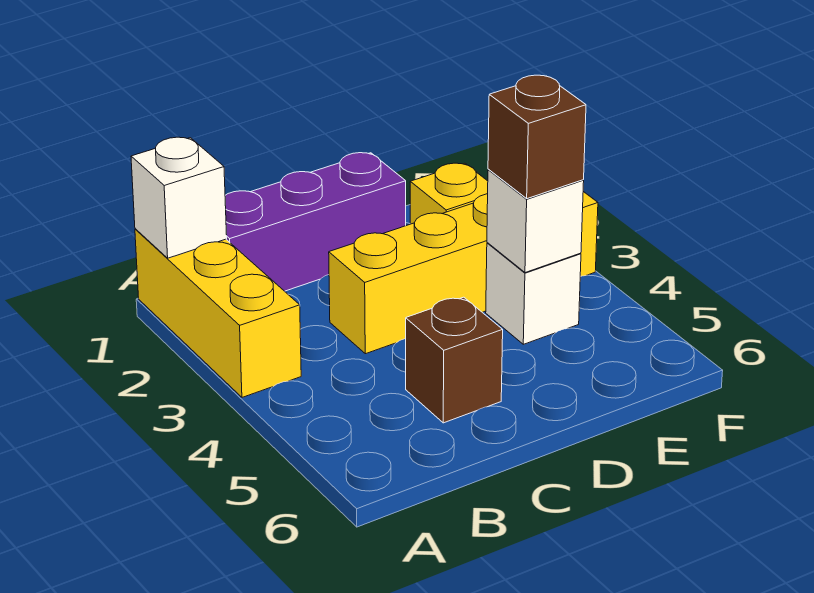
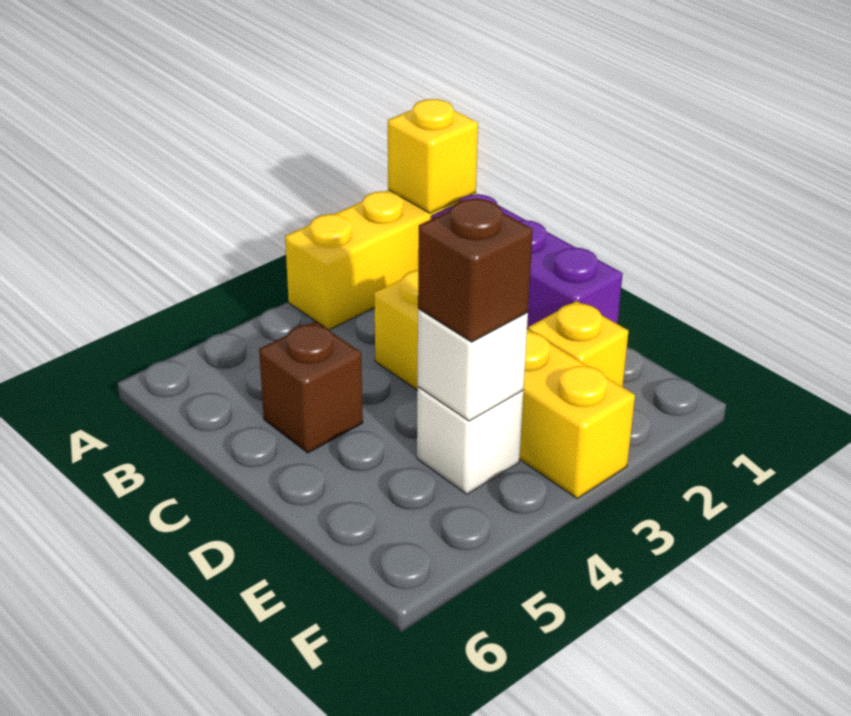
white brick A1 level 2 -> yellow brick A1 level 2

